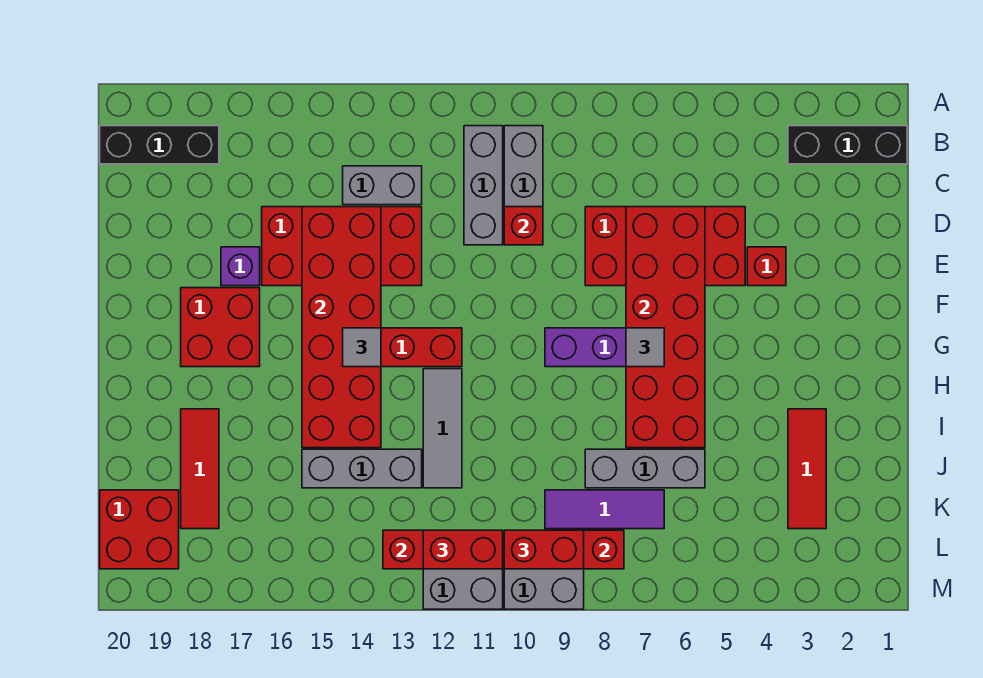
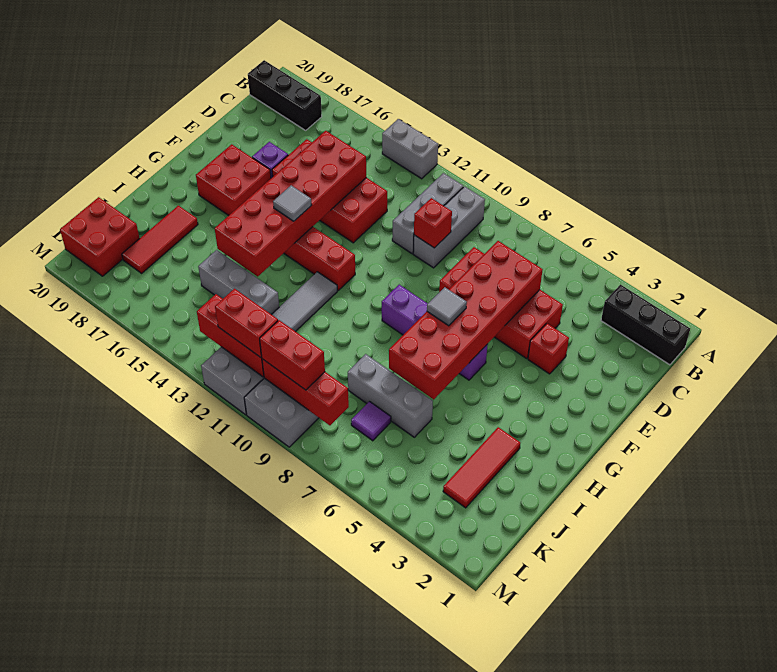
grey brick C13:C14 level 1 -> grey brick A13:A14 level 1
purple tile K7:K9 level 1 -> purple tile K7 level 1

